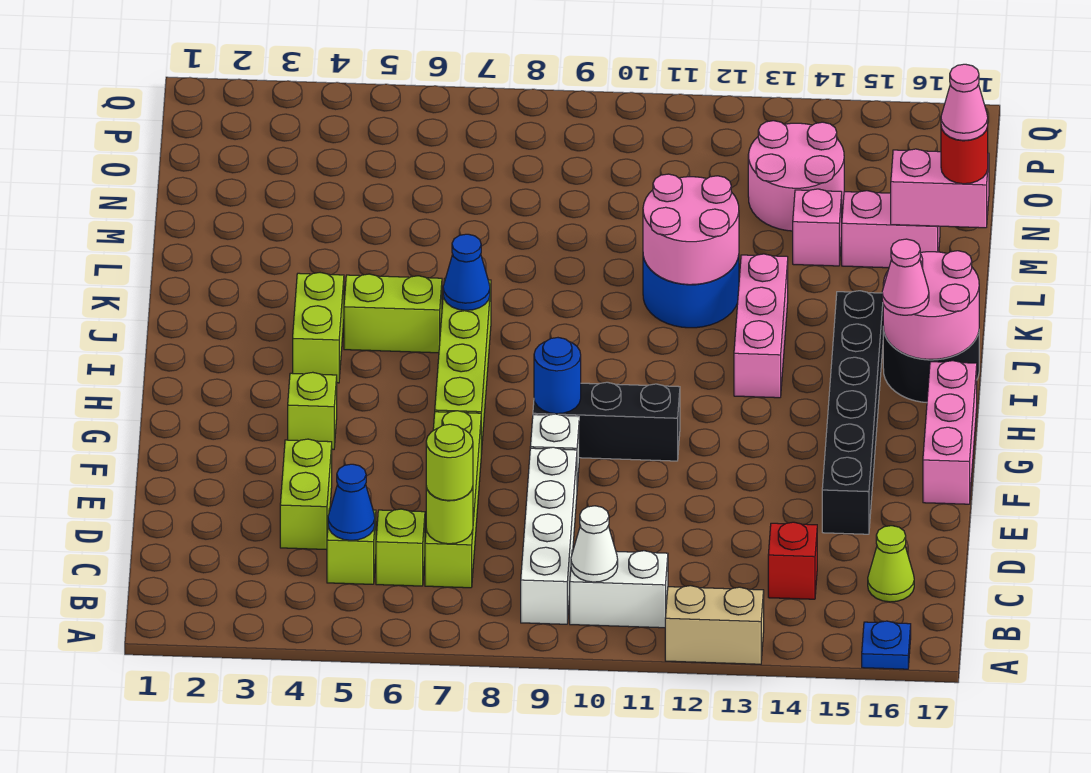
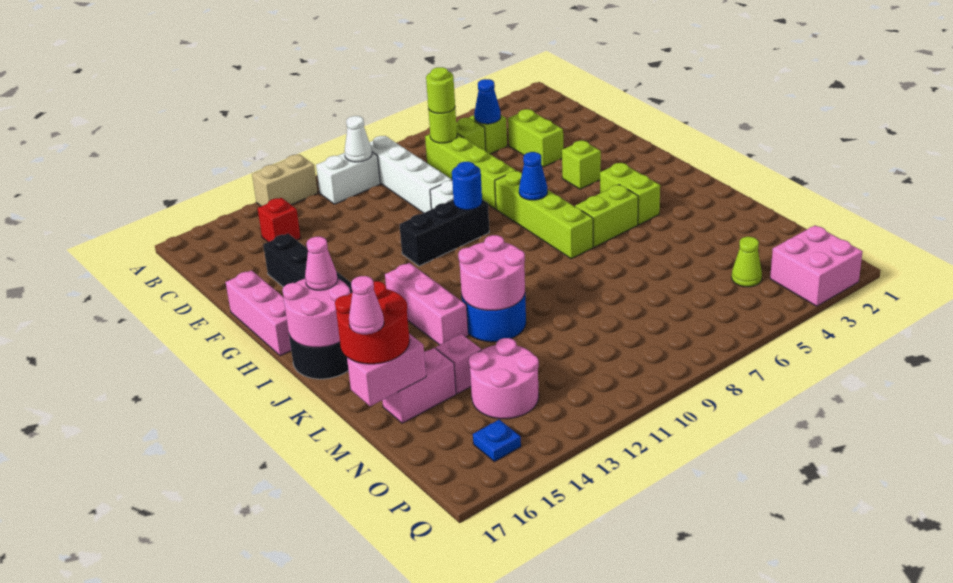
blue plate A16 level 1 -> blue plate P15 level 1
lime cone C16 level 1 -> lime cone O4 level 1
blue cone J7 level 2 -> blue cone H7 level 2
red round brick M17 level 3 -> red round brick L16:M17 level 3
none -> pink brick P2:Q3 level 1

